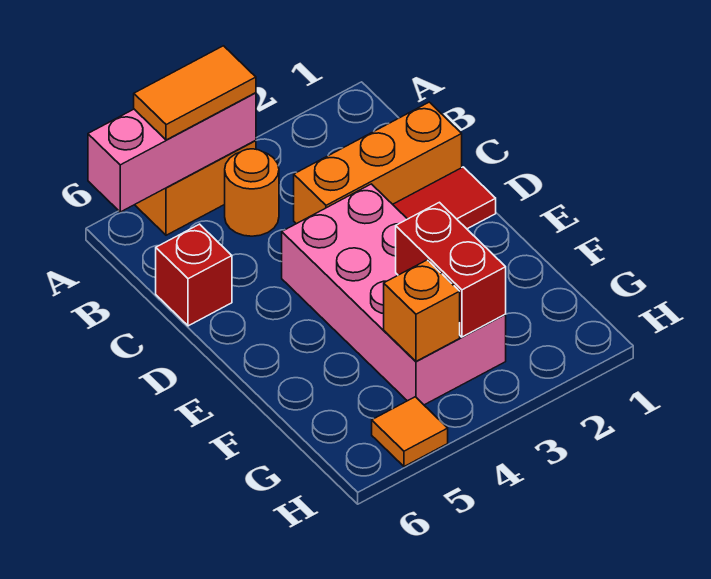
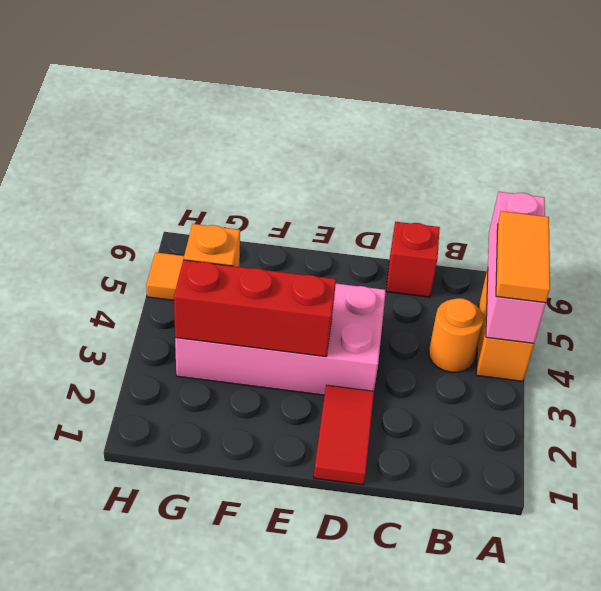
orange brick C1:C3 level 1 -> none
red brick F3:G3 level 2 -> red brick E3:G3 level 2

